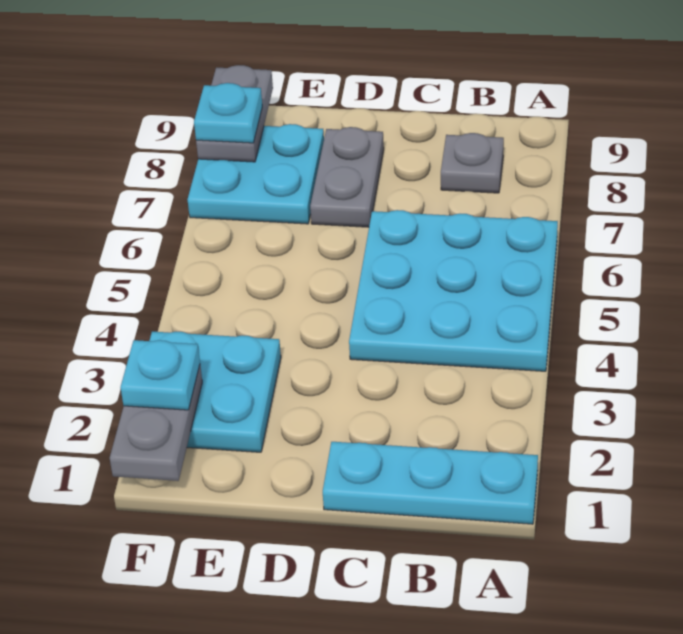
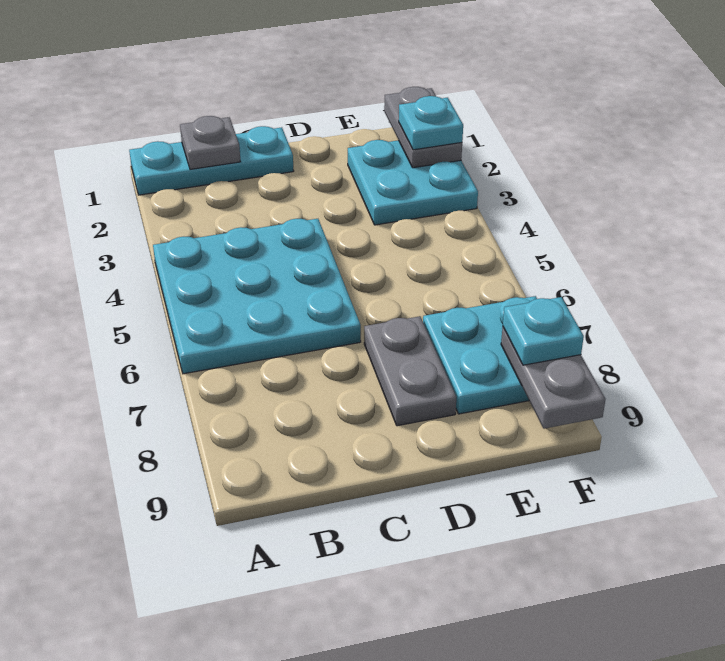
grey plate B8 level 1 -> grey plate B1 level 2

